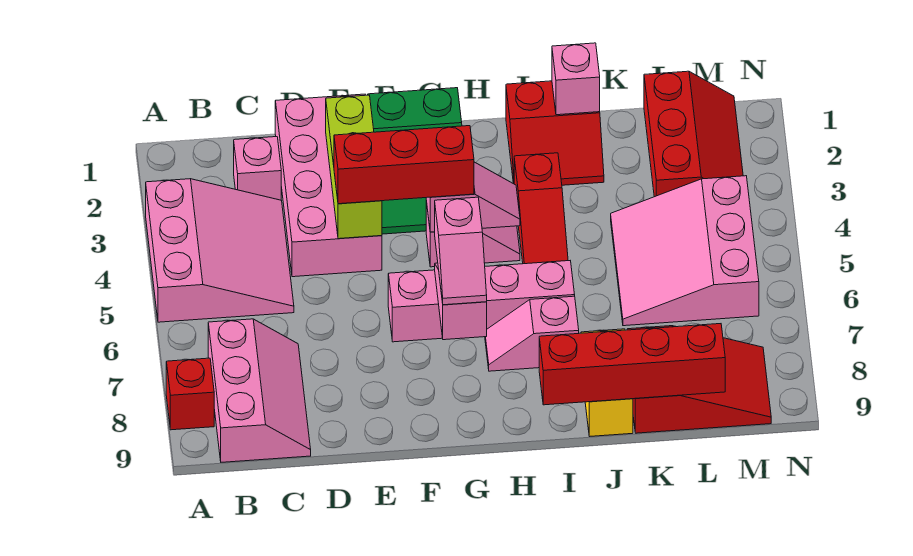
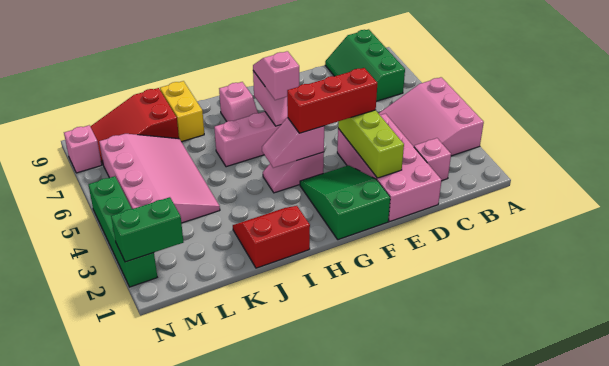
red brick A8 level 1 -> none
pink slope B7:C9 level 1 top B -> green slope B7:C9 level 1 top B
pink slope H7:I7 level 1 top I -> pink slope H7:H8 level 1 top 8
red slope I3:I5 level 1 top 3 -> none
red brick I9:L9 level 2 -> none
pink brick J1 level 2 -> pink brick N8 level 1
pink slope K4:M6 level 1 top M -> pink slope K4:M7 level 1 top M
red slope L1:M3 level 1 top L -> none
none -> green brick M2:N2 level 2
none -> green brick N2:N5 level 1

